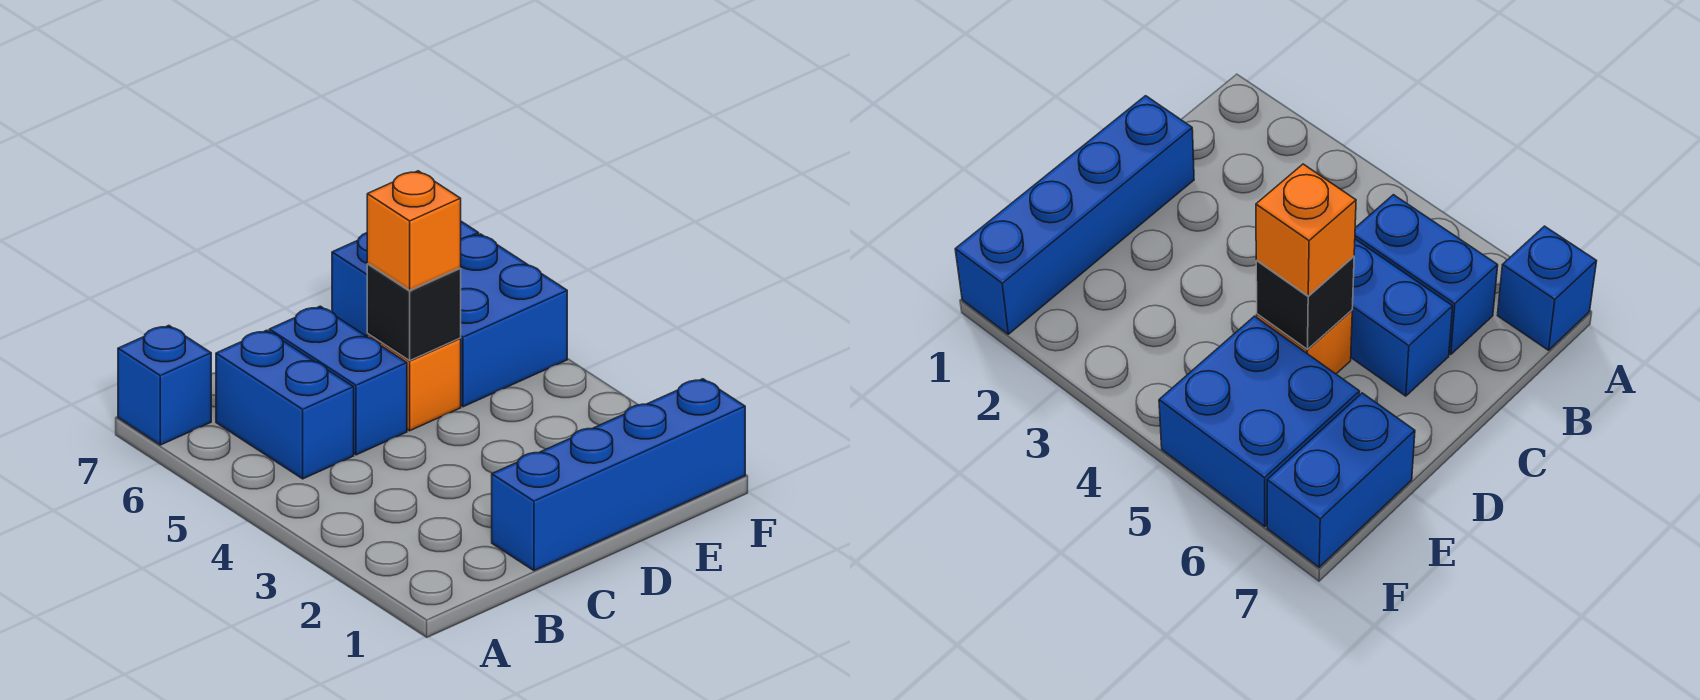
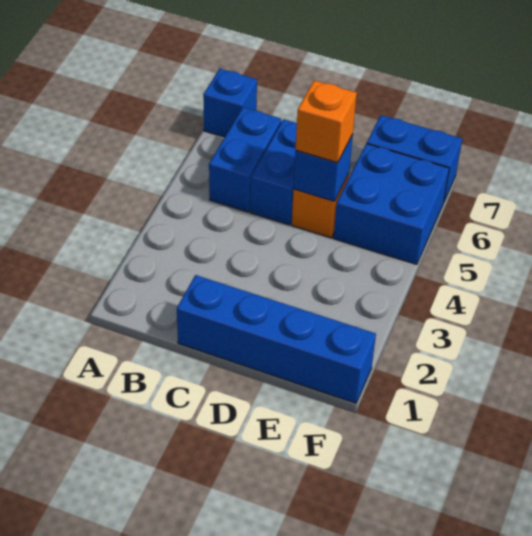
black brick D5 level 2 -> blue brick D5 level 2

